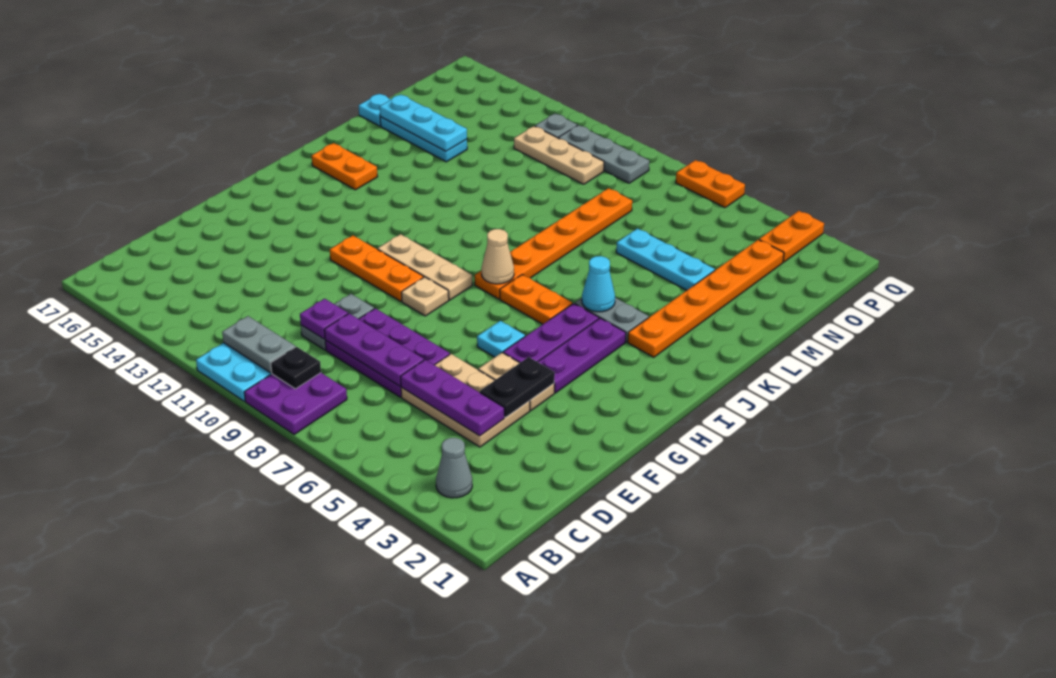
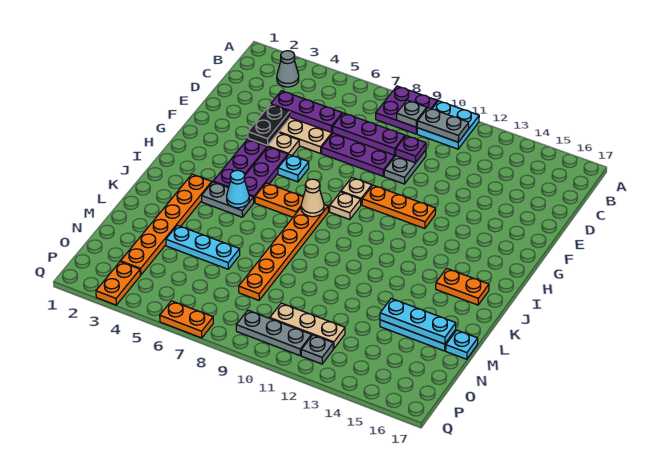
black plate B9 level 2 -> grey plate B9 level 2
tan plate H9:H11 level 1 -> tan plate H9 level 1

